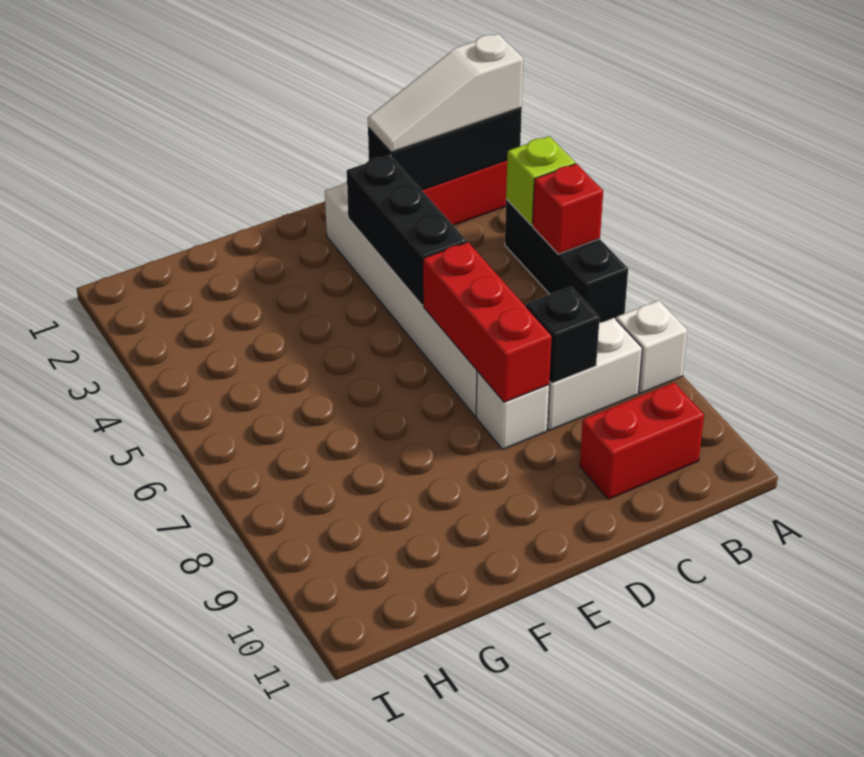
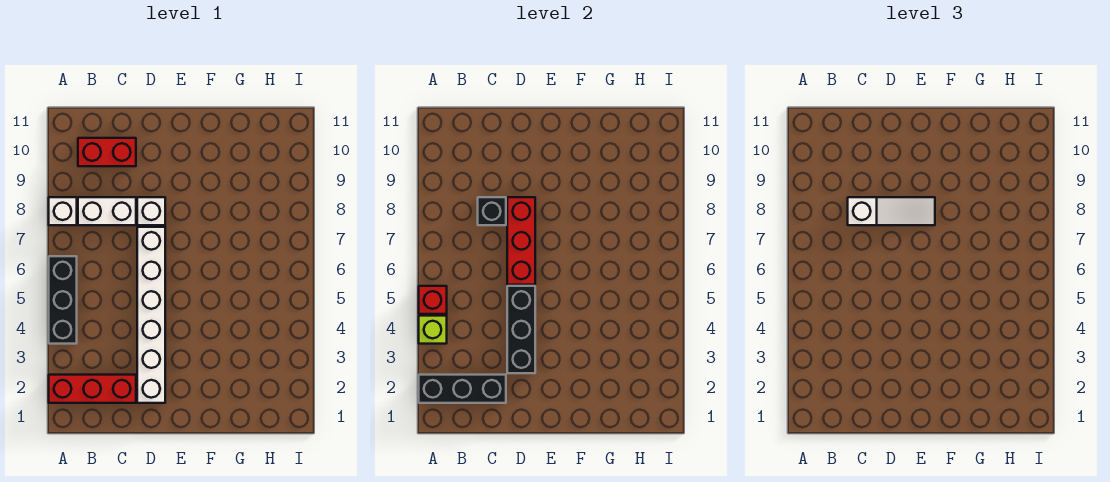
white slope A2:C2 level 3 top A -> white slope C8:E8 level 3 top C

